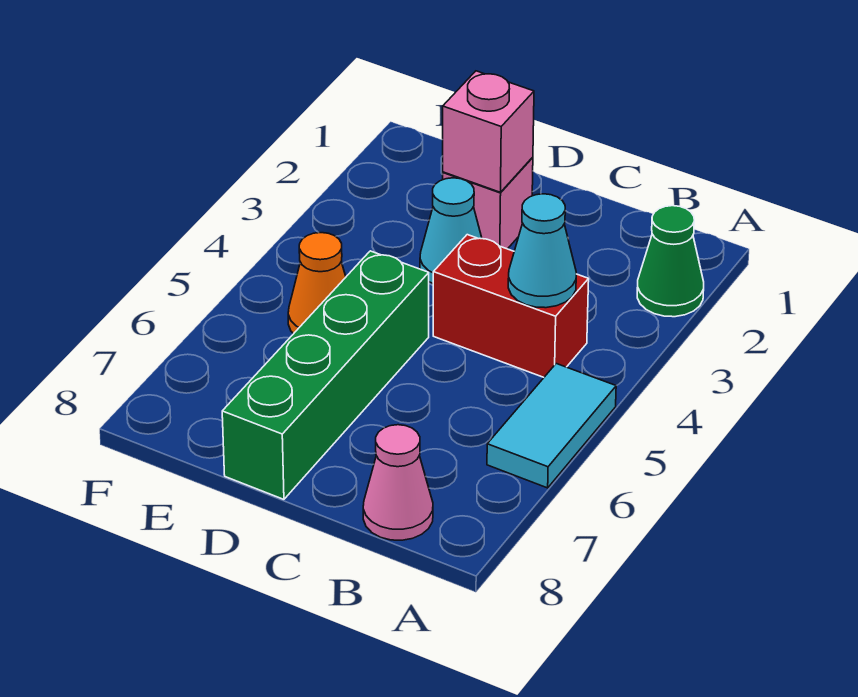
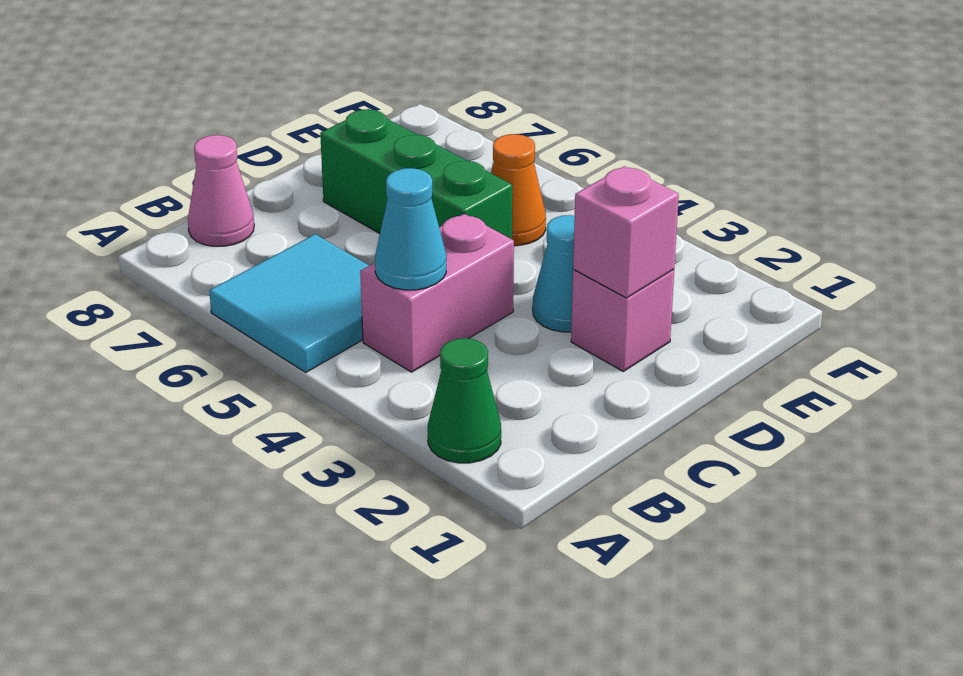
cyan tile A5:A6 level 1 -> cyan tile A5:B6 level 1
red brick B4:C4 level 1 -> pink brick B4:C4 level 1
green brick D5:D8 level 1 -> green brick D5:D7 level 1

